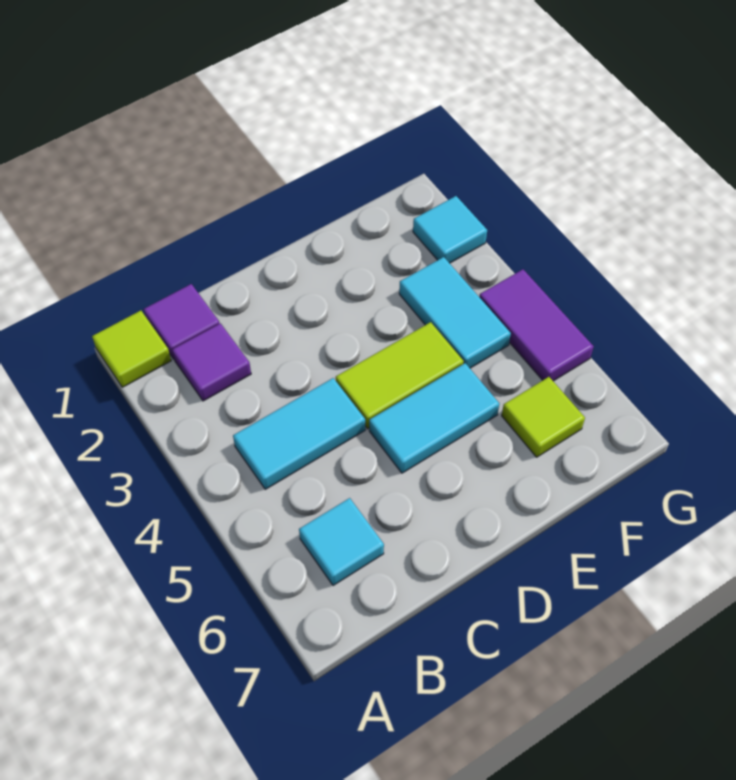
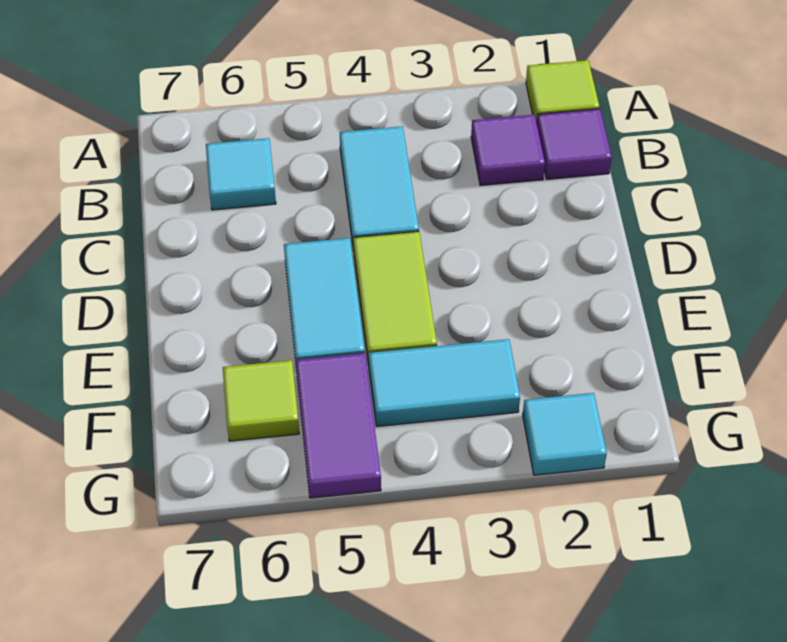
purple tile G4:G5 level 1 -> purple tile F5:G5 level 1

